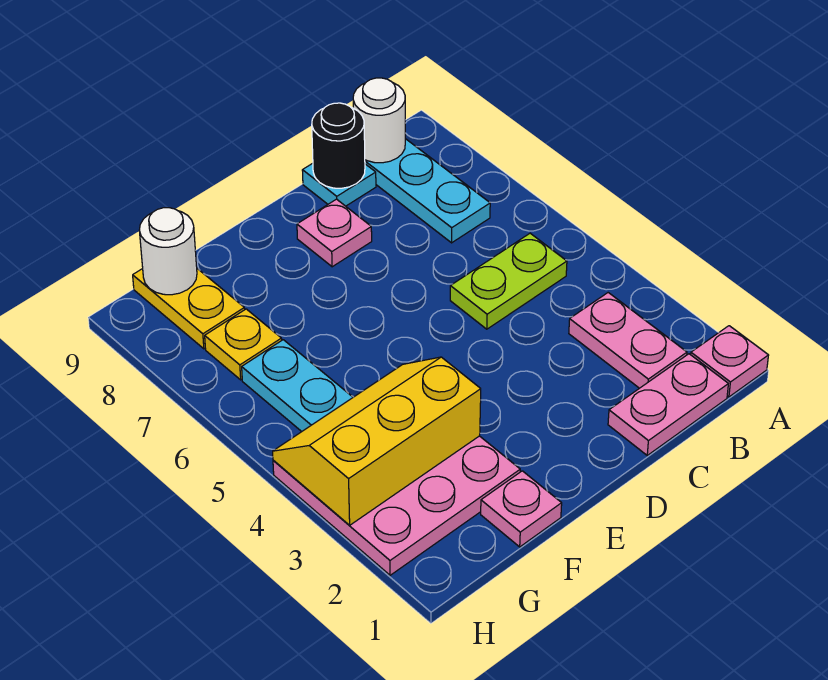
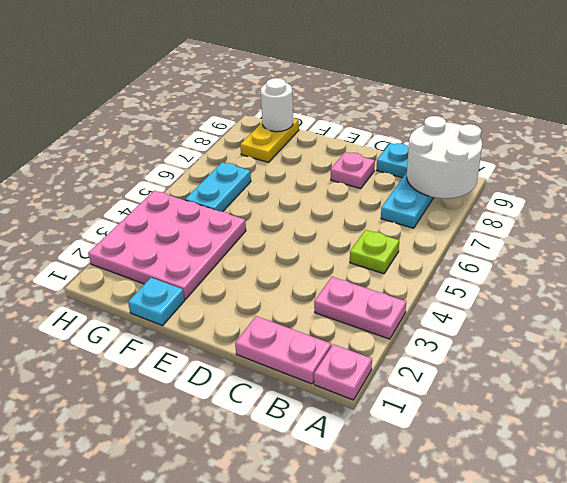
pink plate B2:B3 level 1 -> pink plate A3:B3 level 1
lime plate B5:C5 level 1 -> lime plate B5 level 1
white round brick B9 level 2 -> white round brick A8:B9 level 2
black round brick C9 level 2 -> none
pink plate F1 level 1 -> cyan plate F1 level 1
yellow slope F3:H4 level 2 top 3 -> none
yellow plate G7 level 1 -> none

